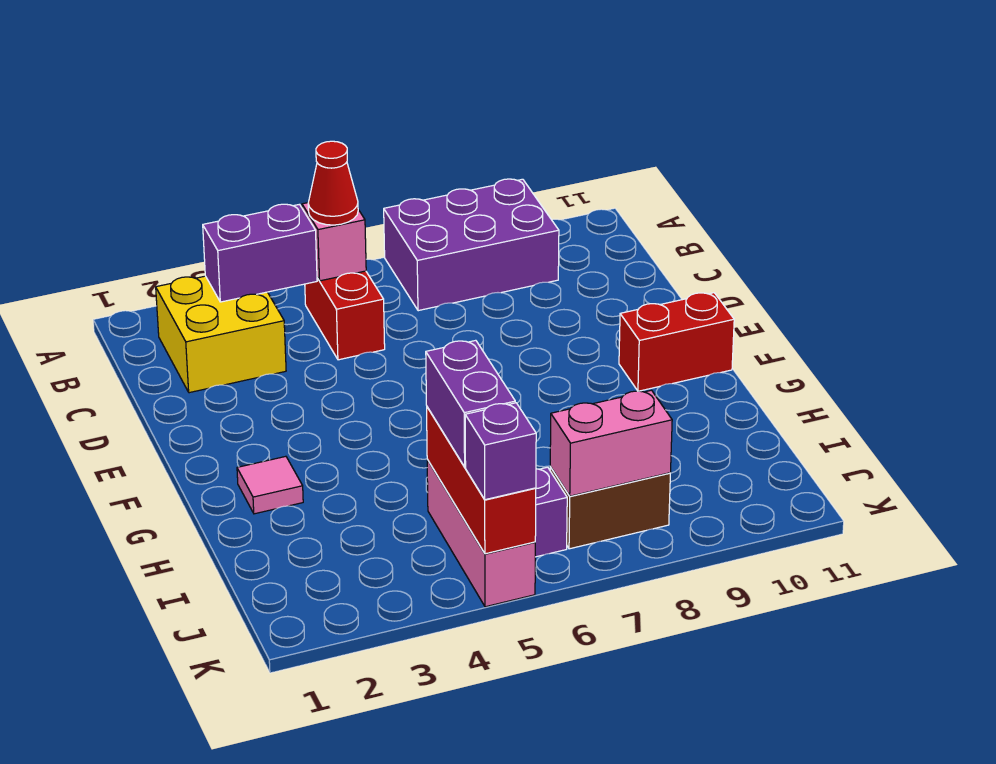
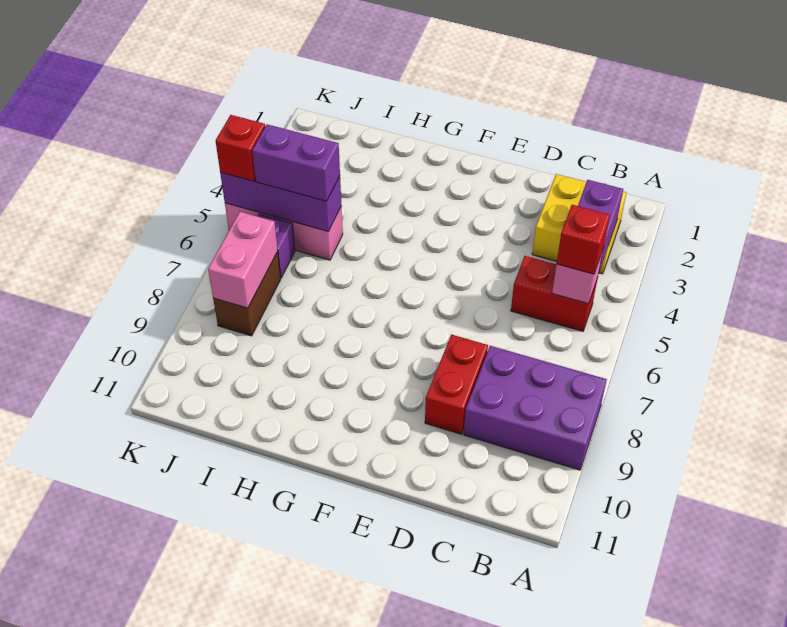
purple brick A7:B9 level 1 -> purple brick A8:C9 level 1
red cone B5 level 3 -> red brick B5 level 3
red brick F10:F11 level 1 -> red brick D8:D9 level 1
pink tile G2 level 1 -> none
red brick I5:K5 level 2 -> purple brick I5:K5 level 2
purple brick K5 level 3 -> red brick K5 level 3

